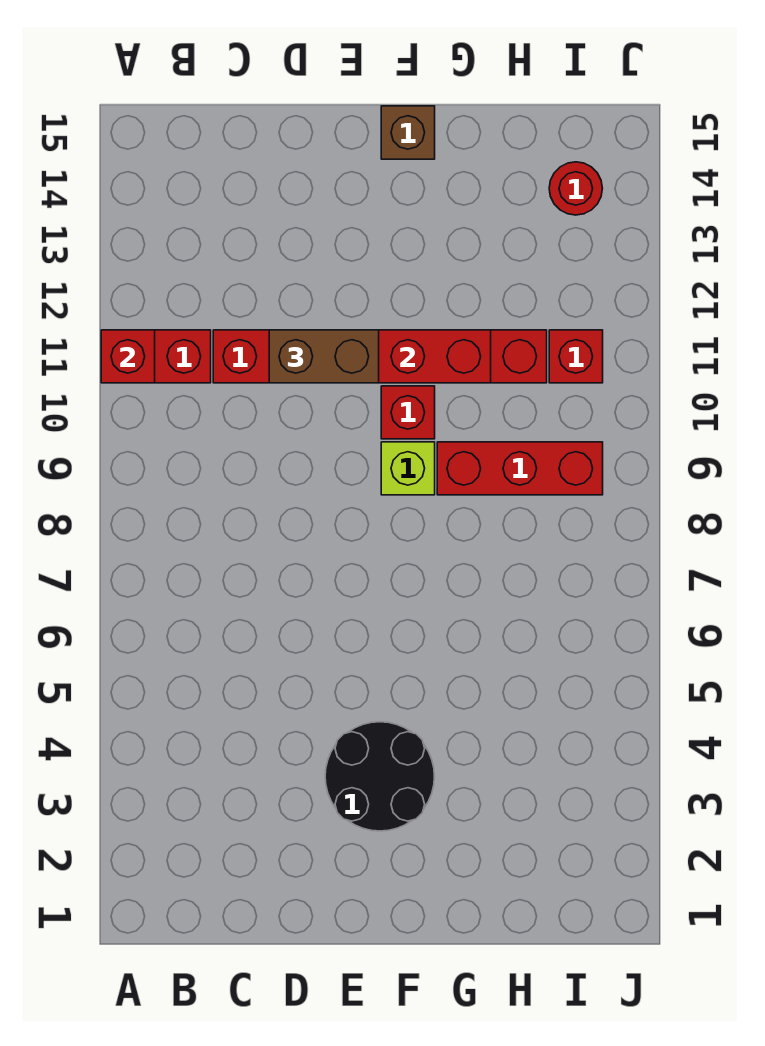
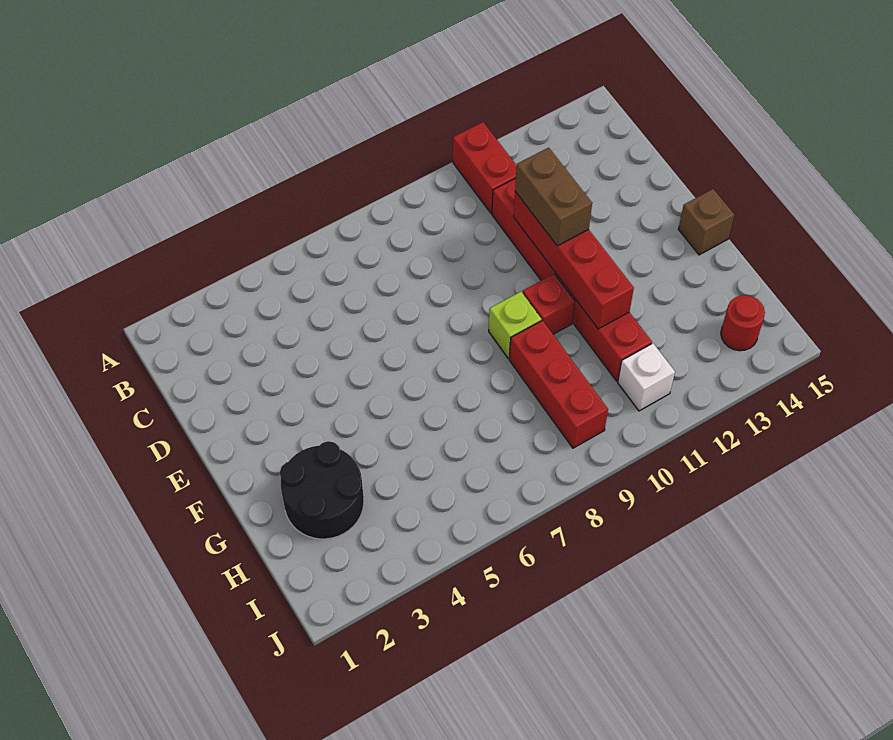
red brick A11 level 2 -> none
black round brick E3:F4 level 1 -> black round brick G2:H3 level 1
red brick I11 level 1 -> white brick I11 level 1

